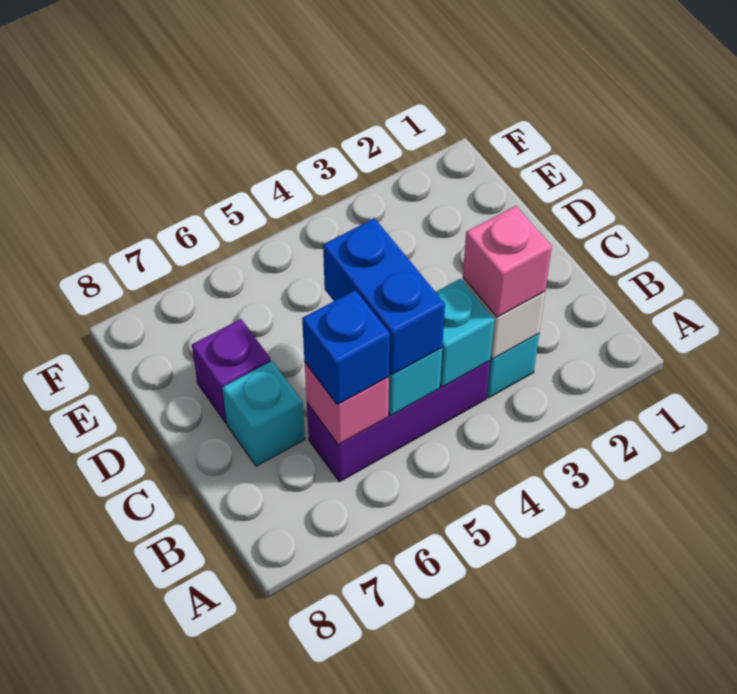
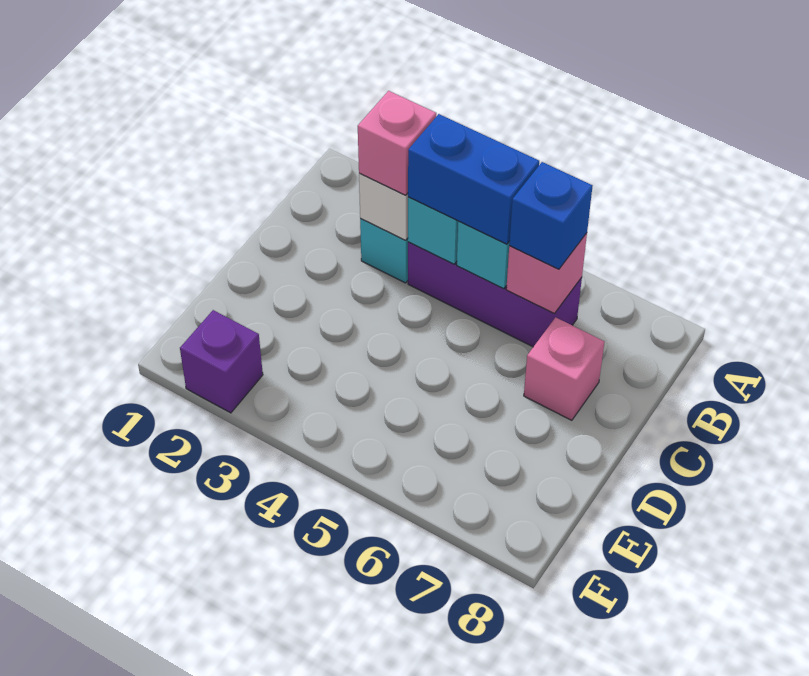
blue brick B5:C5 level 3 -> blue brick B4:B5 level 3
cyan brick C7 level 1 -> pink brick C7 level 1
purple brick D7 level 1 -> purple brick F2 level 1

